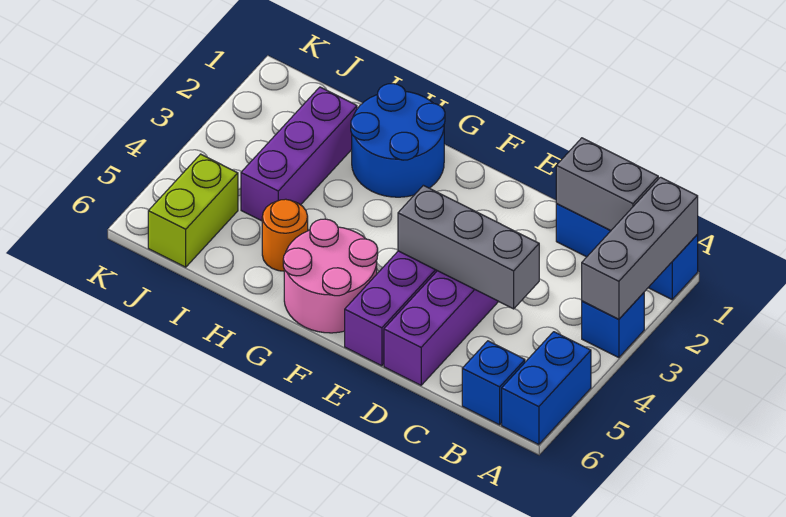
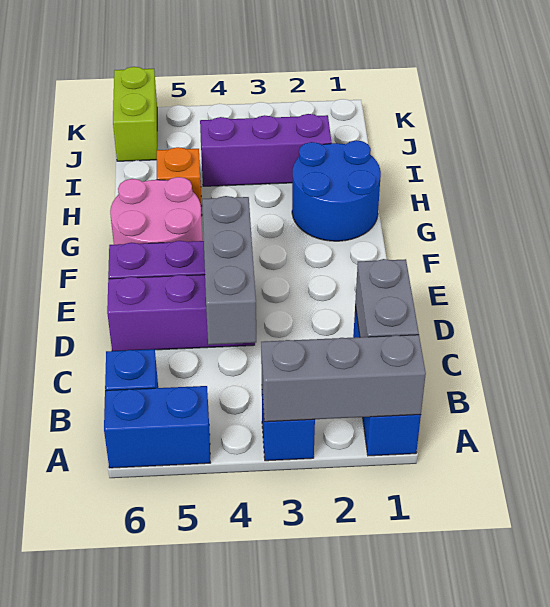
orange round brick H5 level 1 -> orange brick H5 level 1
lime brick J5:J6 level 1 -> lime brick J6:K6 level 1

